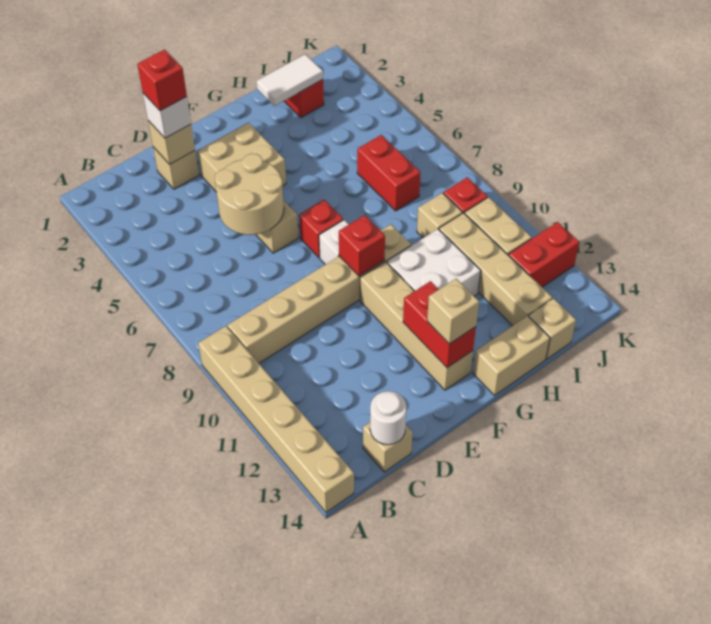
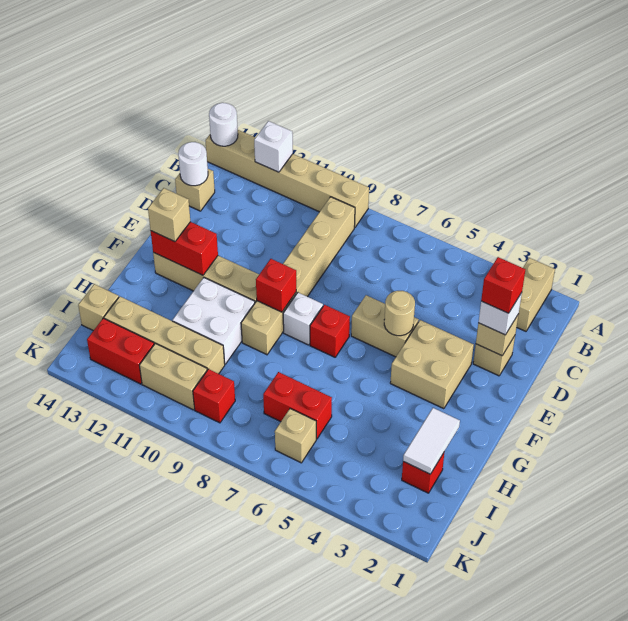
none -> white brick A12 level 2
none -> white round brick A14 level 2
tan round brick D5:E6 level 2 -> tan round brick E5 level 2
tan brick G14:H14 level 1 -> tan brick A2:B2 level 1
tan brick I9 level 1 -> tan brick J6 level 1
red brick J12:K12 level 1 -> red brick J12:J13 level 1

